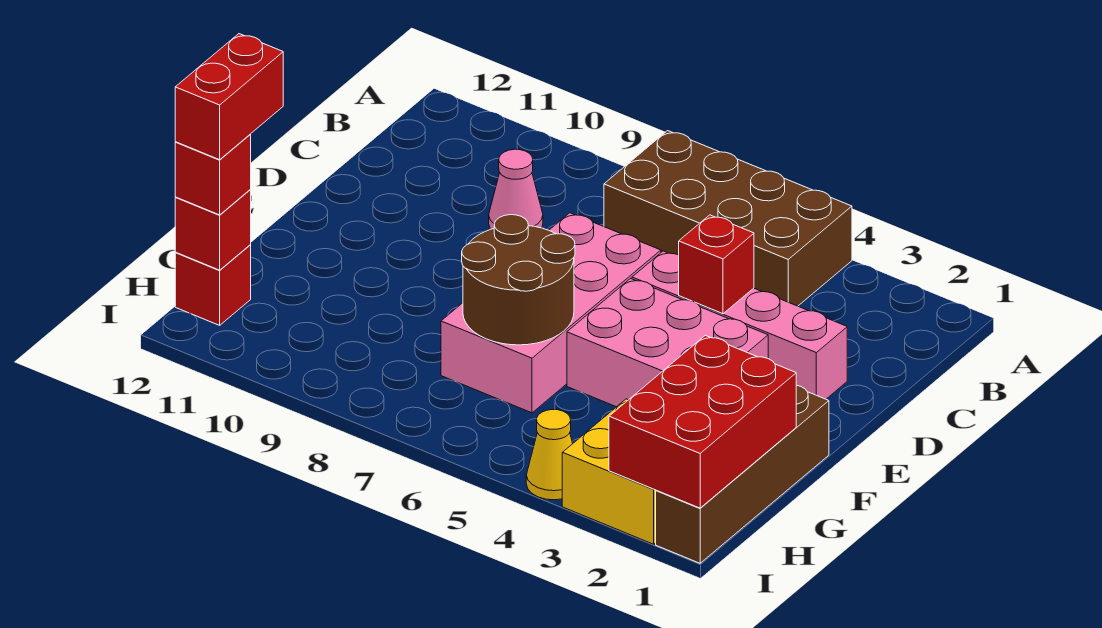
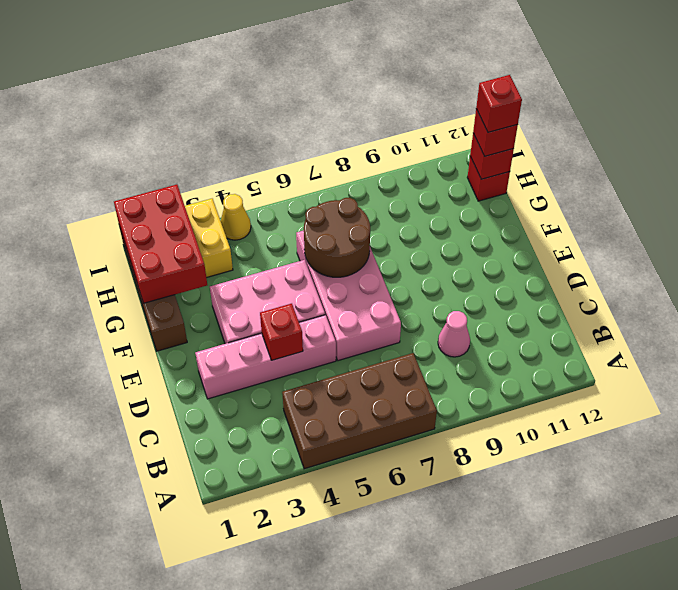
red brick G12:H12 level 4 -> red brick H12 level 4

